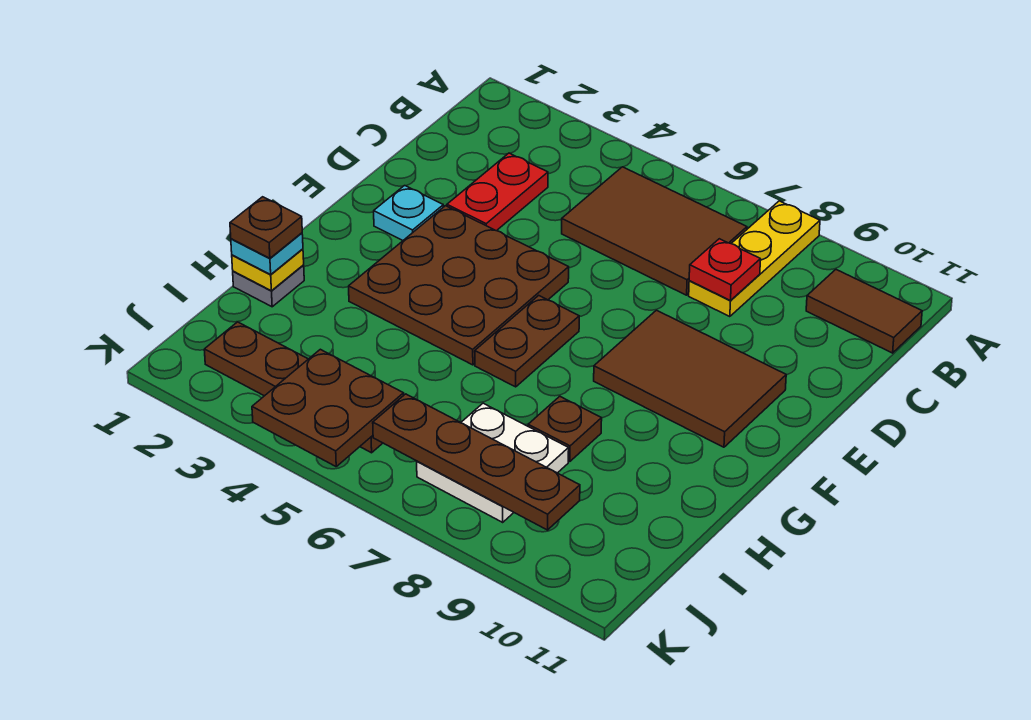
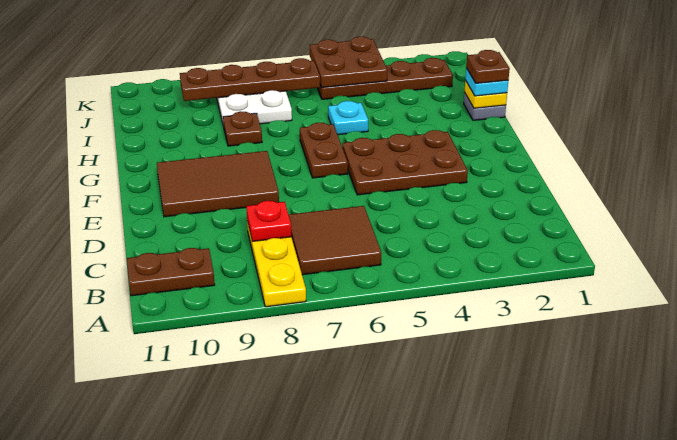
brown tile B5:C7 level 1 -> brown tile B6:C7 level 1
brown tile B10:B11 level 1 -> brown plate B10:B11 level 1
red plate C3:D3 level 1 -> none
cyan plate E2 level 1 -> cyan plate H5 level 1
brown plate E3:G5 level 1 -> brown plate E3:F5 level 1

